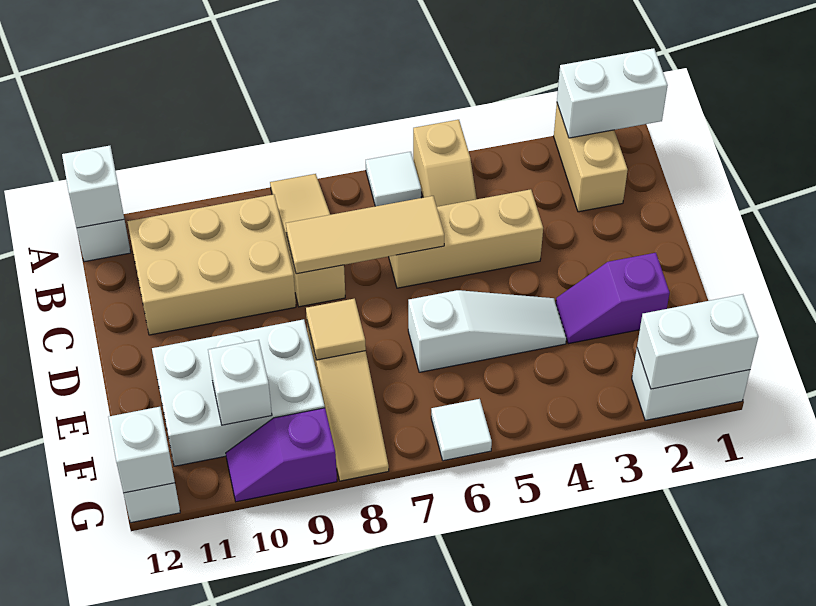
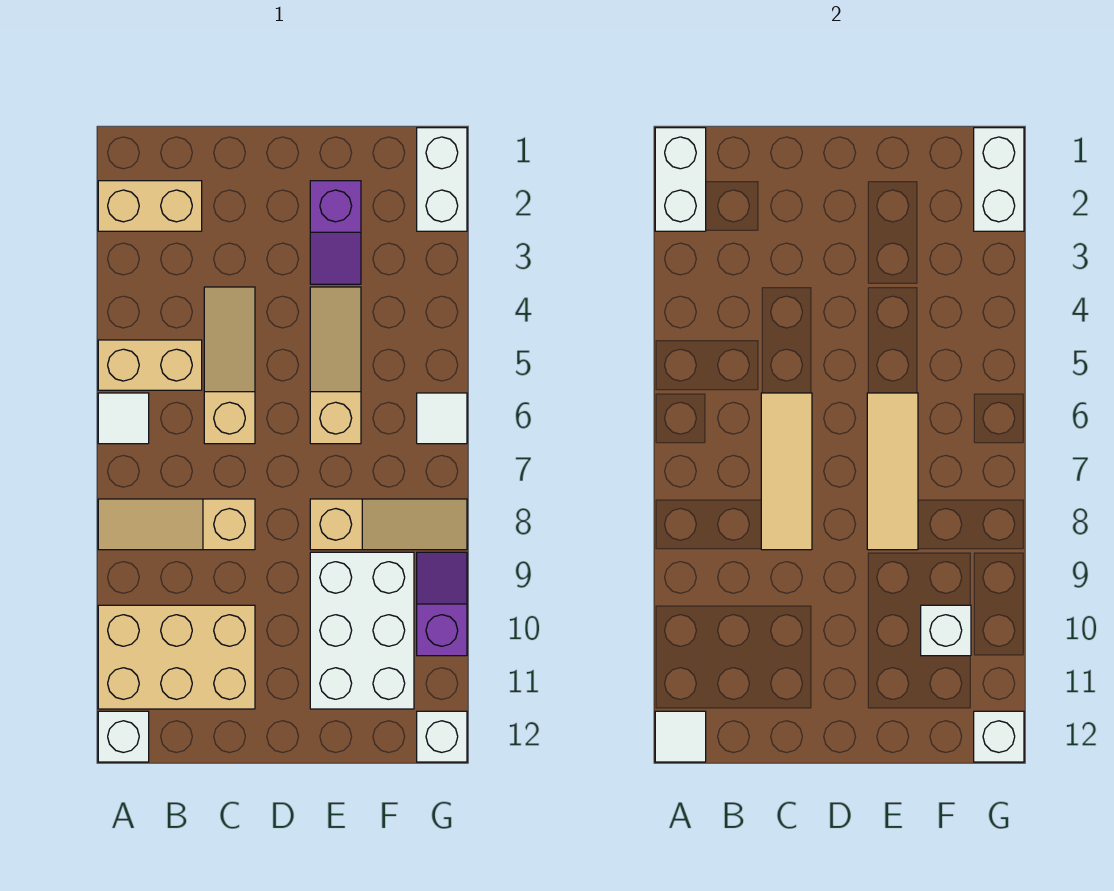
tan slope A5:B5 level 1 top A -> tan brick A5:B5 level 1
white brick A12 level 2 -> white tile A12 level 2
tan brick B9:C11 level 1 -> tan brick A10:C11 level 1
tan brick C4:C6 level 1 -> tan slope C4:C6 level 1 top 6
white slope E4:E6 level 1 top 6 -> tan slope E4:E6 level 1 top 6
tan tile E8 level 2 -> tan tile E6:E8 level 2
purple slope G9:G10 level 1 top 9 -> purple slope G9:G10 level 1 top 10

